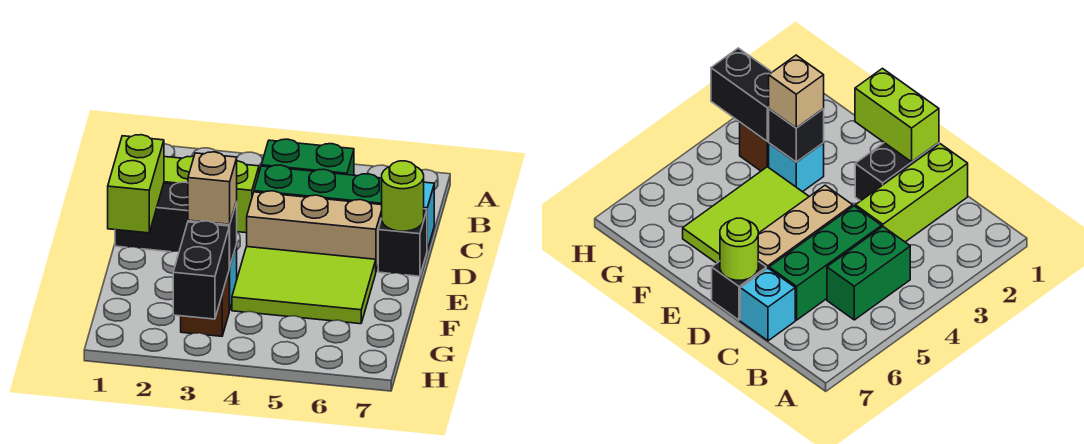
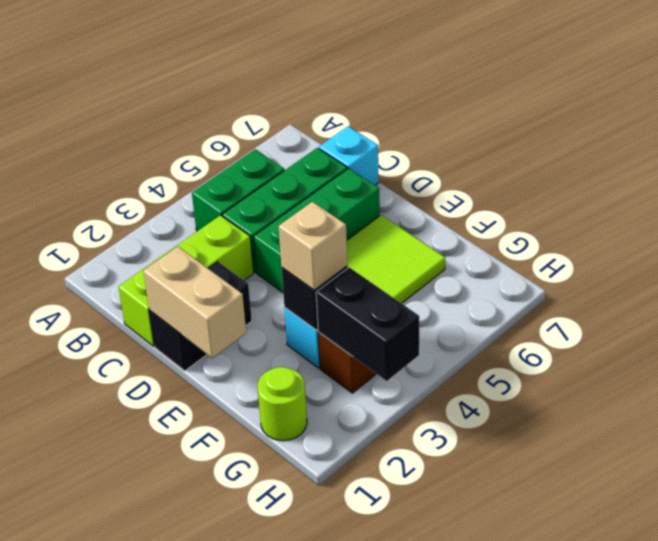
lime brick D1:E1 level 2 -> tan brick D1:E1 level 2
tan brick D4:D6 level 1 -> green brick D4:D6 level 1
black brick D7 level 1 -> none
lime round brick D7 level 2 -> lime round brick G1 level 1

